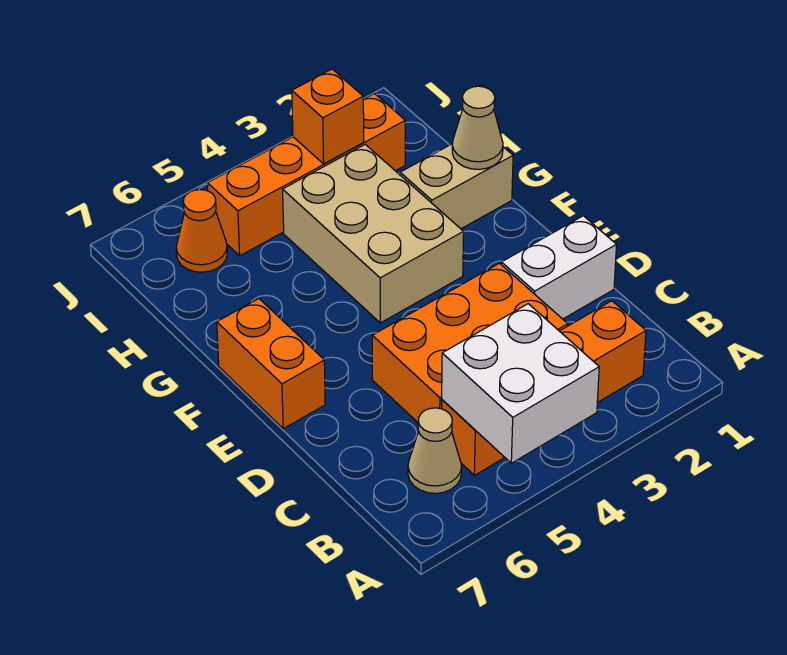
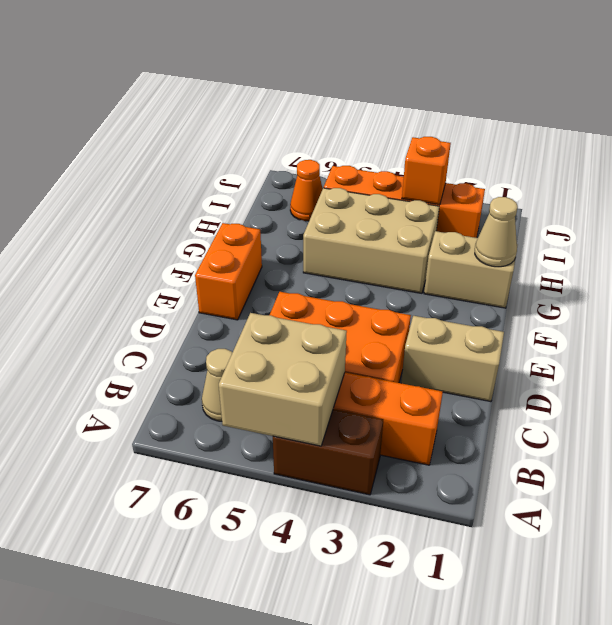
none -> brown brick A3:A4 level 1
white brick A4:B5 level 2 -> tan brick A4:B5 level 2
white brick D1:D2 level 1 -> tan brick D1:D2 level 1
tan brick F3:H4 level 1 -> tan brick G3:H5 level 1

